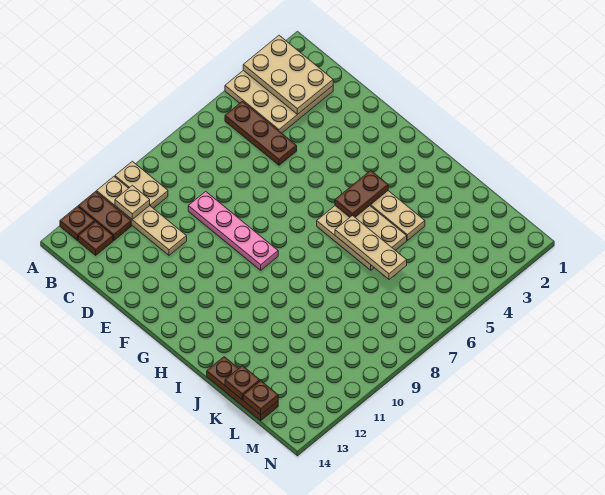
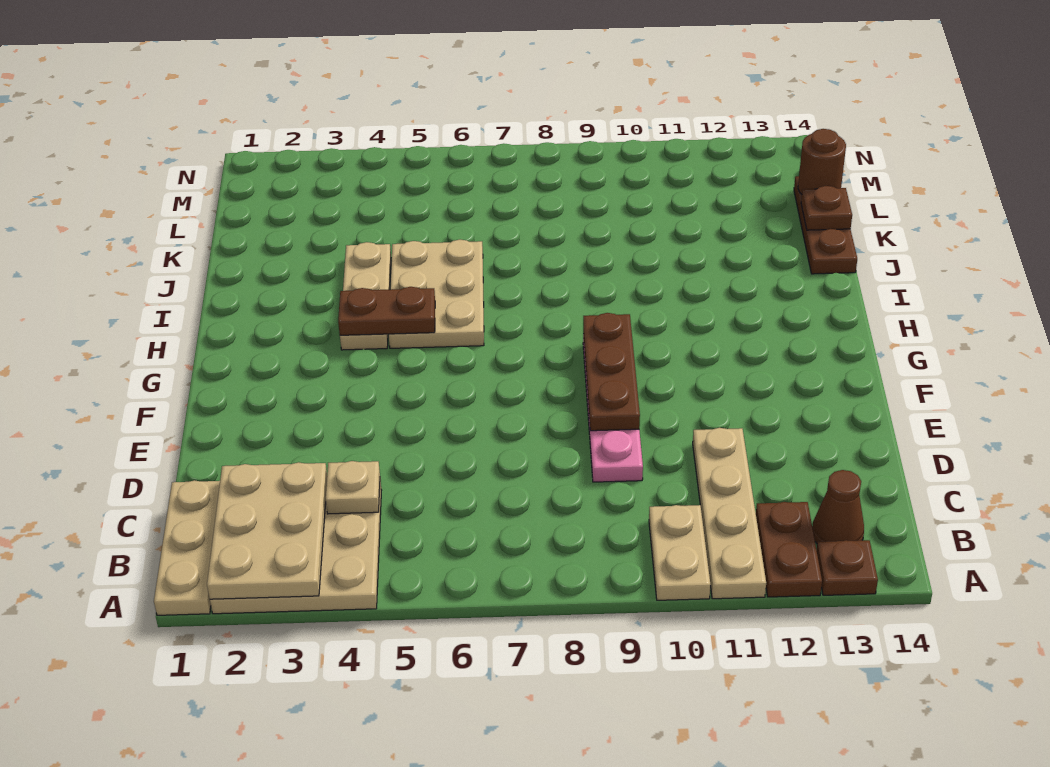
brown plate B5:D5 level 1 -> brown plate E9:G9 level 2
tan plate B11 level 2 -> tan plate C4 level 2
brown plate B13 level 1 -> brown cone B13 level 1
tan plate I6:K6 level 2 -> tan plate A1:C1 level 1
brown plate L14 level 2 -> brown round brick L14 level 2

